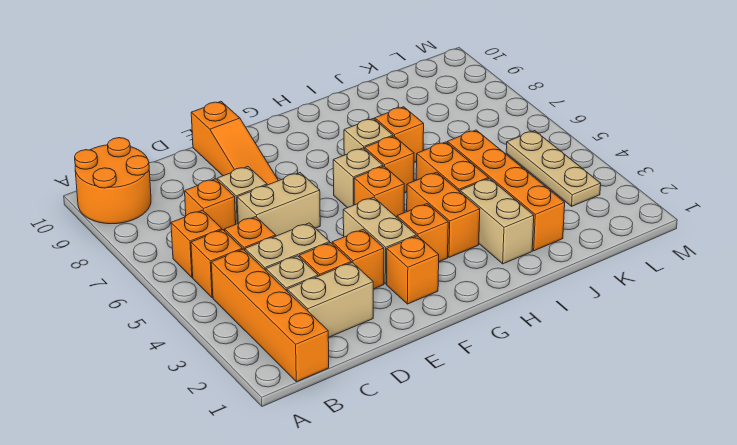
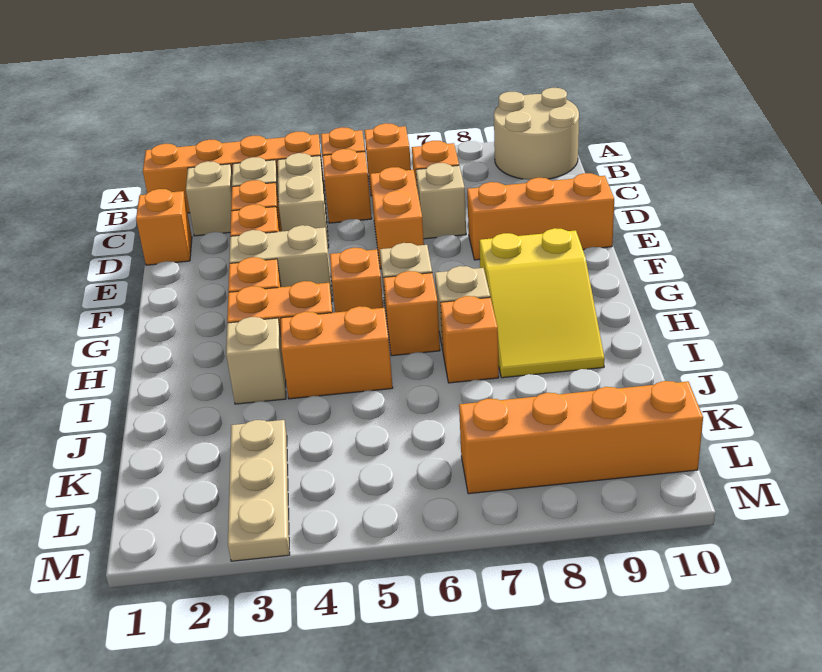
orange round brick A9:B10 level 1 -> tan round brick A9:B10 level 1
tan brick C2:D2 level 1 -> tan brick C2 level 1
tan brick D6:E6 level 1 -> orange brick D6:E6 level 1
orange slope E8:E10 level 1 top 10 -> orange brick E8:E10 level 1
orange brick F2 level 1 -> orange brick D1 level 1
none -> yellow slope G8:I9 level 1 top G
tan brick I2:I3 level 1 -> tan brick I3 level 1
orange brick J2:J5 level 1 -> orange brick L7:L10 level 1
tan plate L3:L5 level 1 -> tan plate K3:M3 level 1

